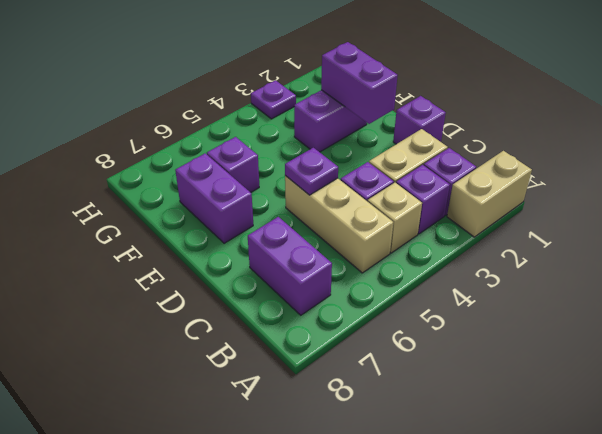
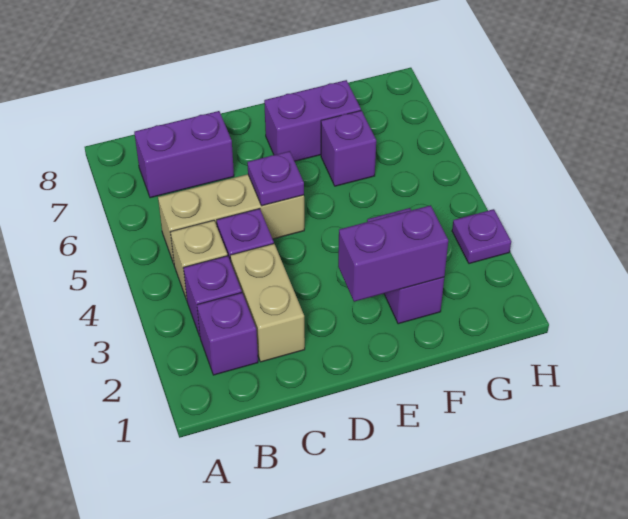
tan brick A1:A2 level 1 -> none
purple brick D1 level 1 -> none

